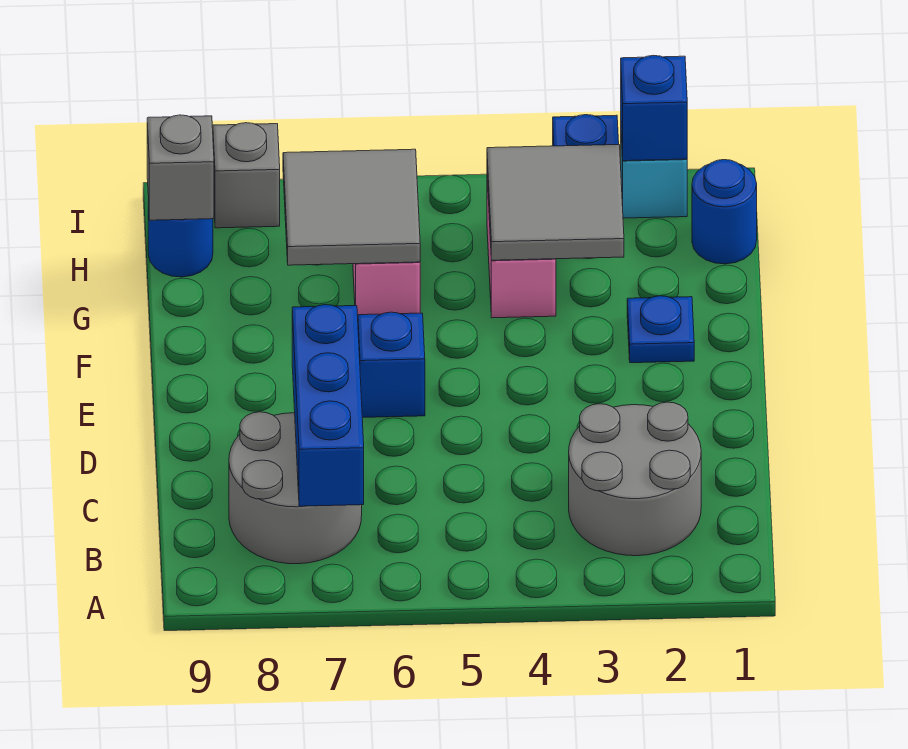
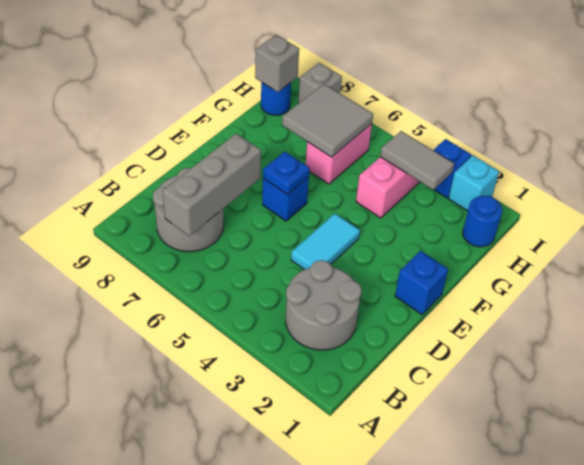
blue brick B7:D7 level 2 -> grey brick B7:D7 level 2
none -> cyan tile D4:E4 level 1
blue plate F2 level 1 -> blue plate E6 level 2
grey tile G3:H4 level 2 -> grey tile H3:H4 level 2
blue brick I2 level 2 -> blue brick E1 level 1

